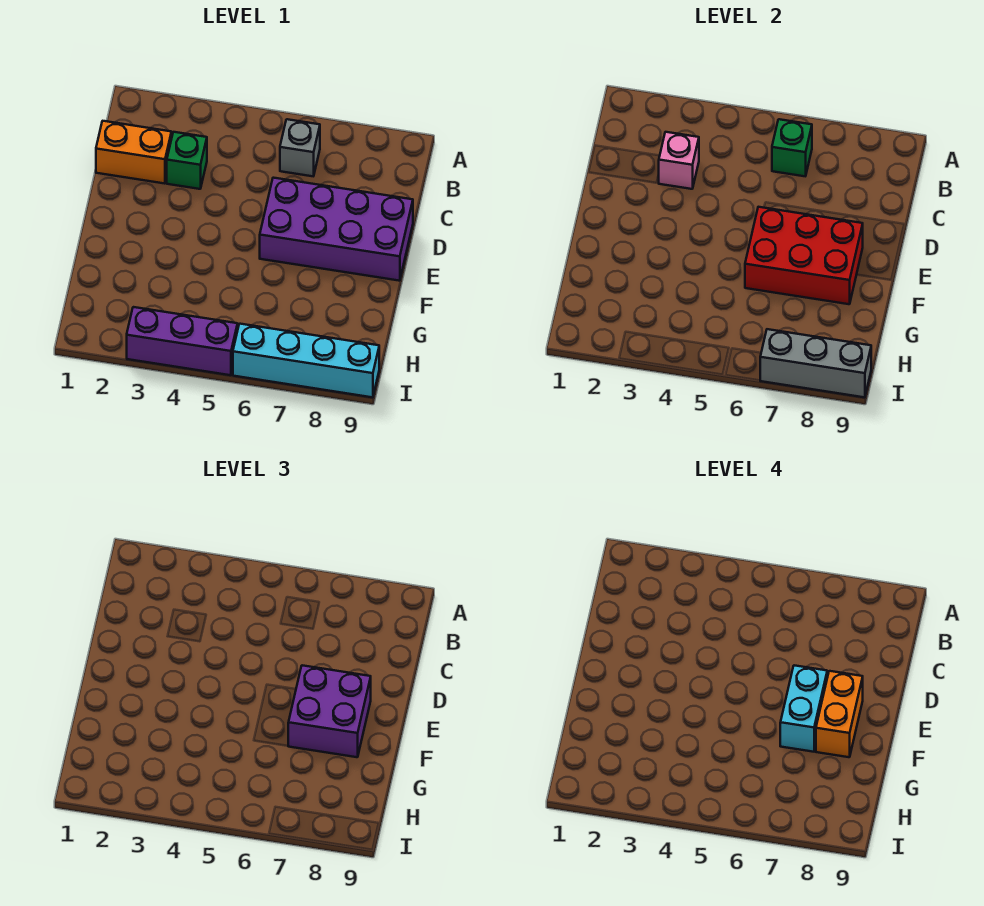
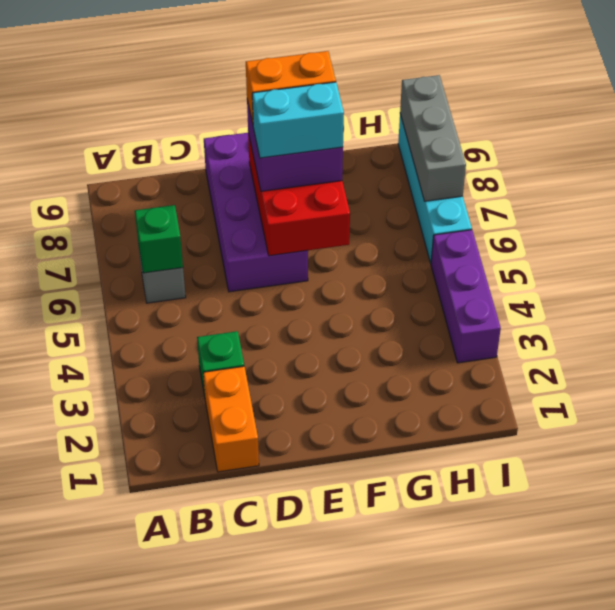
pink brick C3 level 2 -> none

